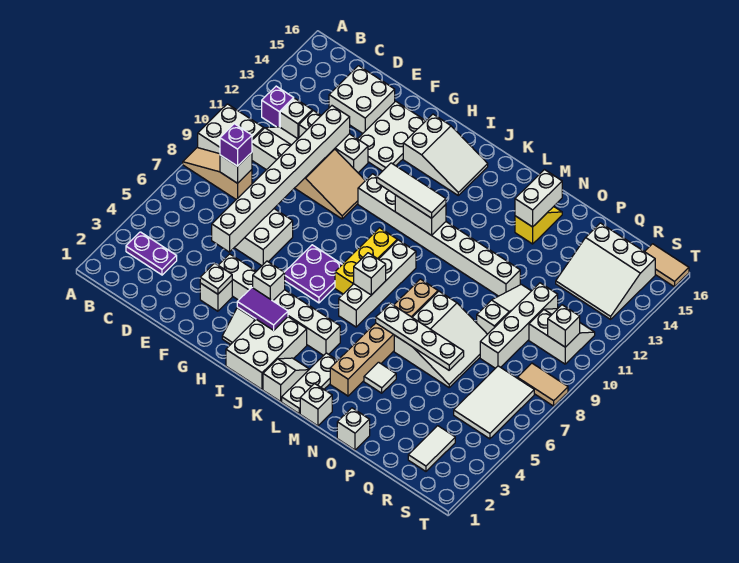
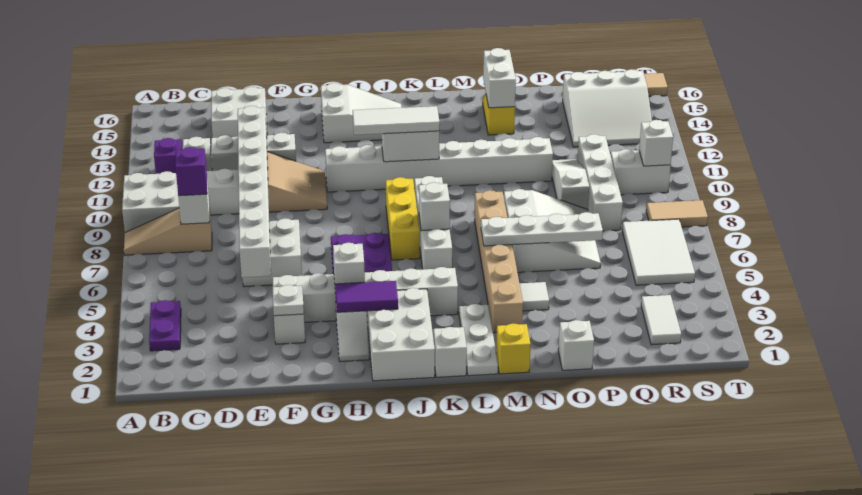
purple plate B3:C3 level 1 -> purple plate B3:B4 level 1
white plate F13:G15 level 1 -> none
white brick M1 level 1 -> yellow brick M1 level 1

